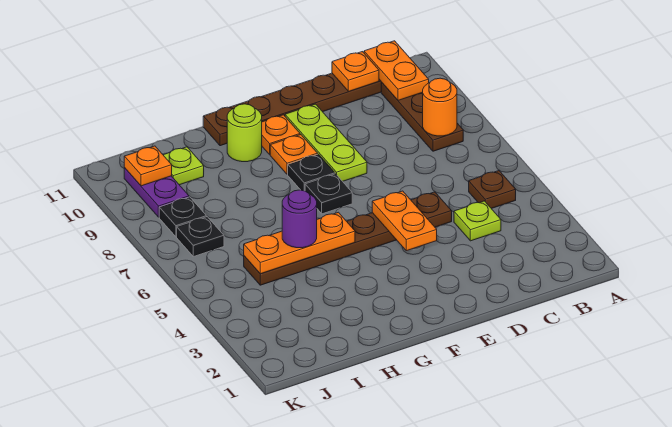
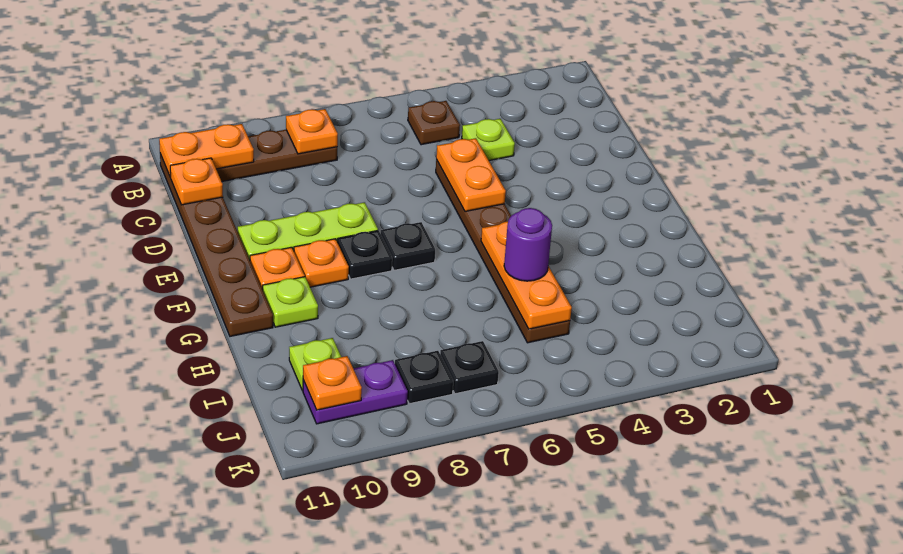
orange round brick B8 level 2 -> orange plate B8 level 2
orange plate E4:E5 level 2 -> orange plate D5:E5 level 2
lime round brick G10 level 1 -> lime plate G10 level 1

